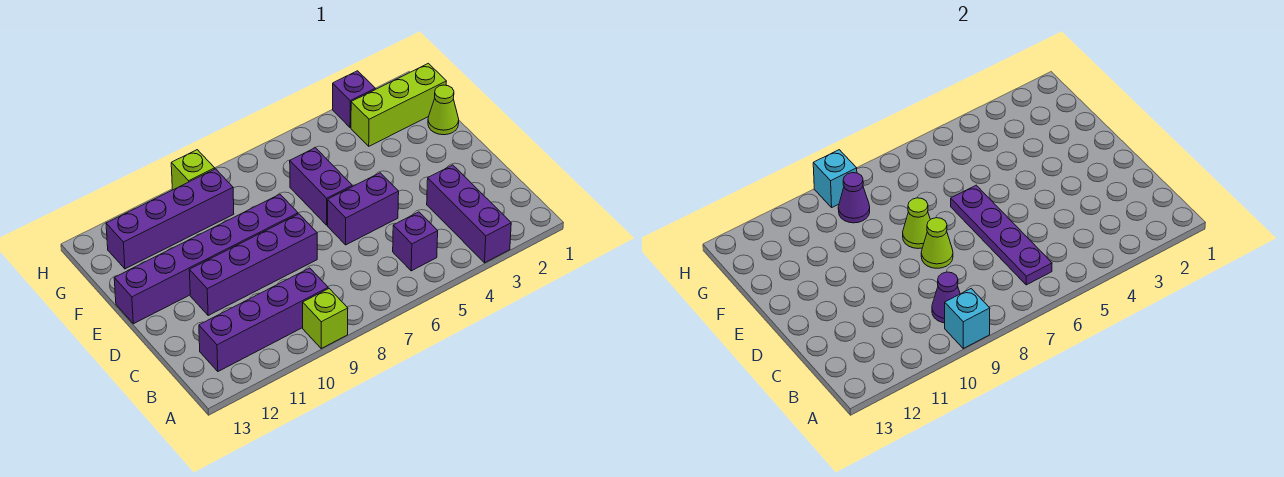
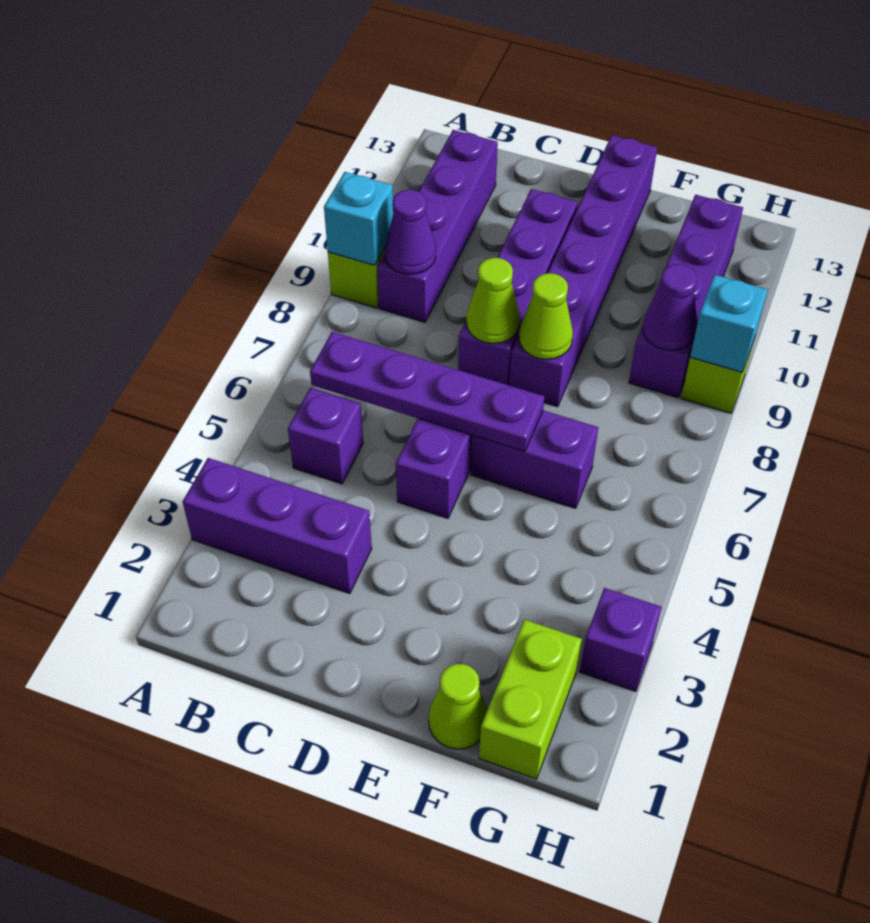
lime brick G1:G3 level 1 -> lime brick G1:G2 level 1

